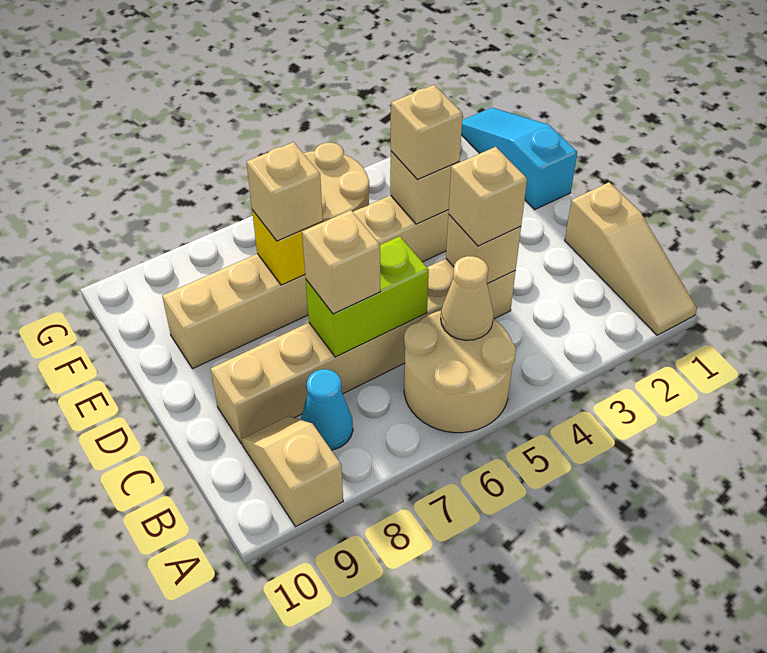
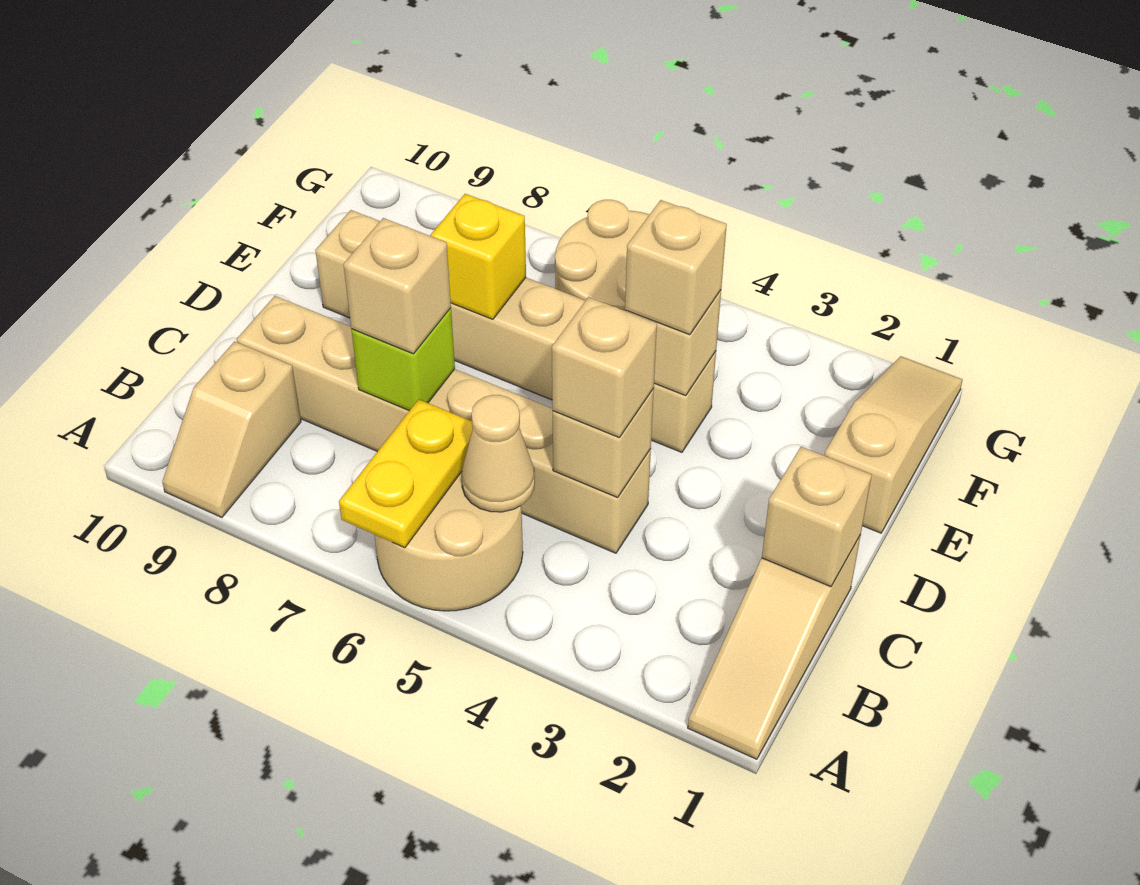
none -> yellow plate A6:B6 level 2
tan slope A9:B9 level 1 top A -> tan slope A9:B9 level 1 top B
cyan cone B8 level 1 -> none
lime brick C6:C7 level 2 -> lime brick C7 level 2
cyan slope E1:G1 level 1 top E -> tan slope E1:G1 level 1 top E
tan brick E7 level 3 -> tan brick C1 level 2

